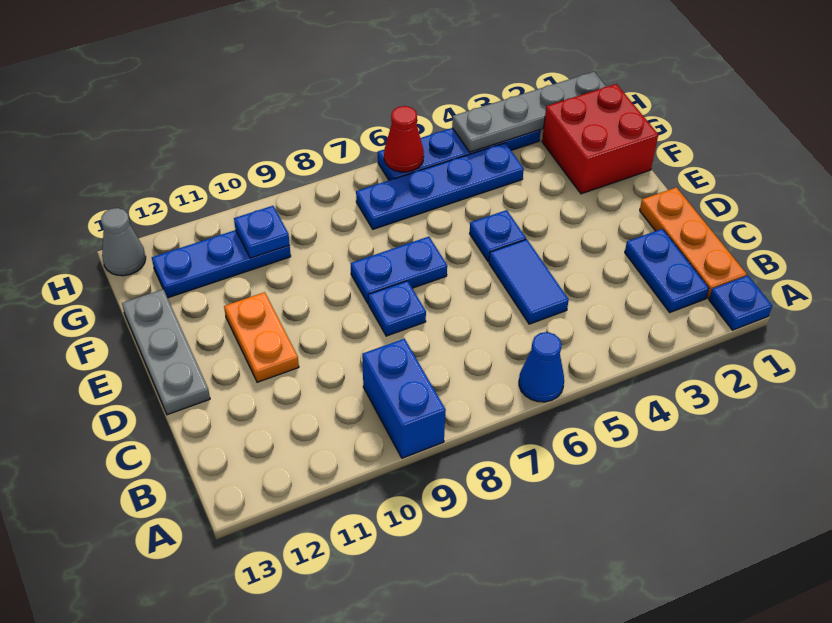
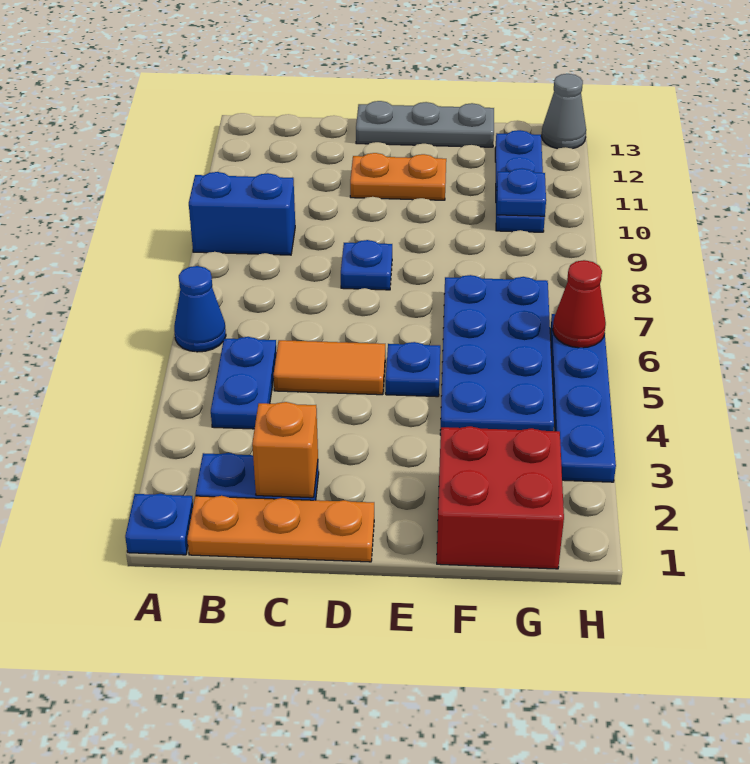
none -> orange brick C2 level 2
blue tile C5:D5 level 1 -> orange tile C5:D5 level 1
blue plate E7:E8 level 1 -> blue plate B4:B5 level 1
blue plate G4:G7 level 1 -> blue plate F4:G7 level 1
grey plate H1:H4 level 2 -> none

